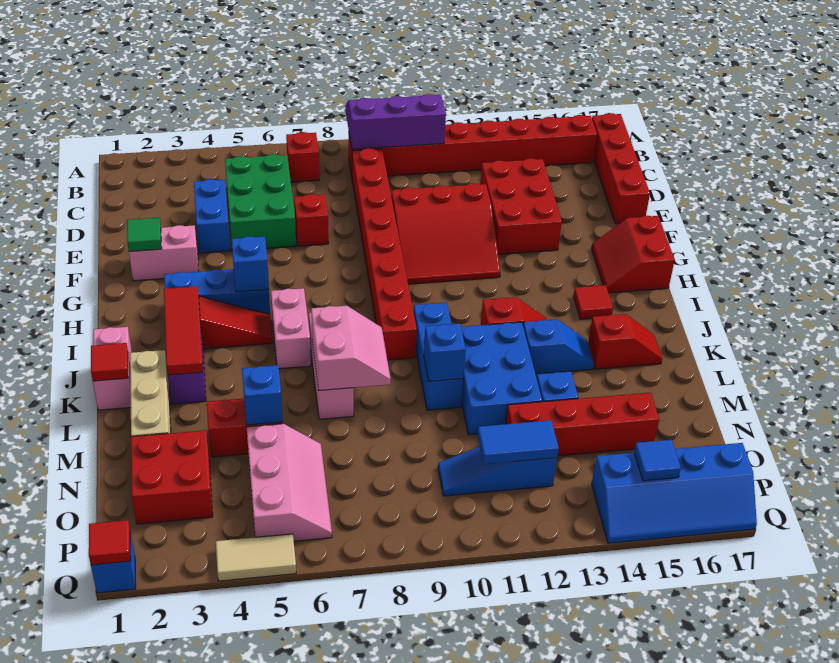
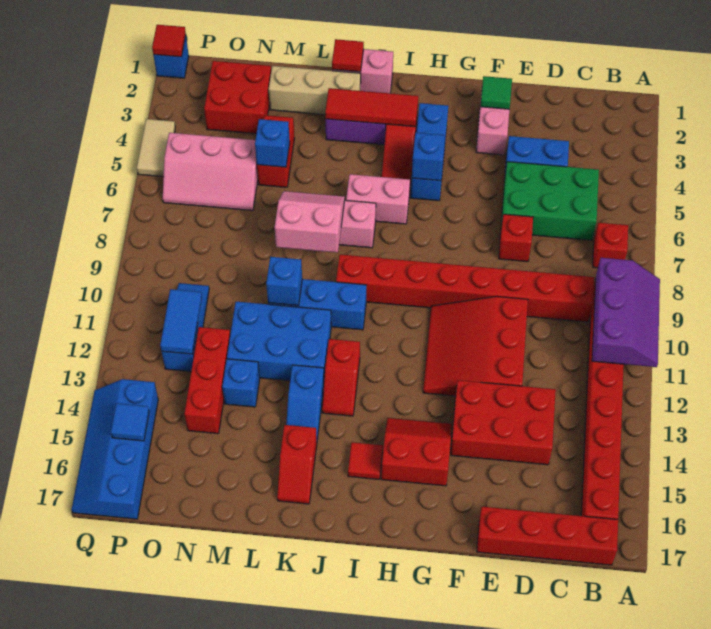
red slope G16:H17 level 1 top 17 -> red slope G14:H15 level 1 top 15
pink slope K7:L8 level 2 top 7 -> pink slope K7:L8 level 2 top 8
red brick N12:N15 level 1 -> red brick N12:N14 level 1

